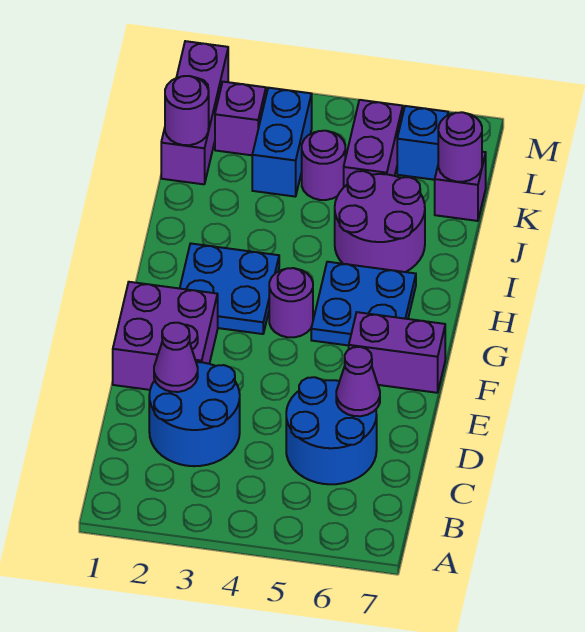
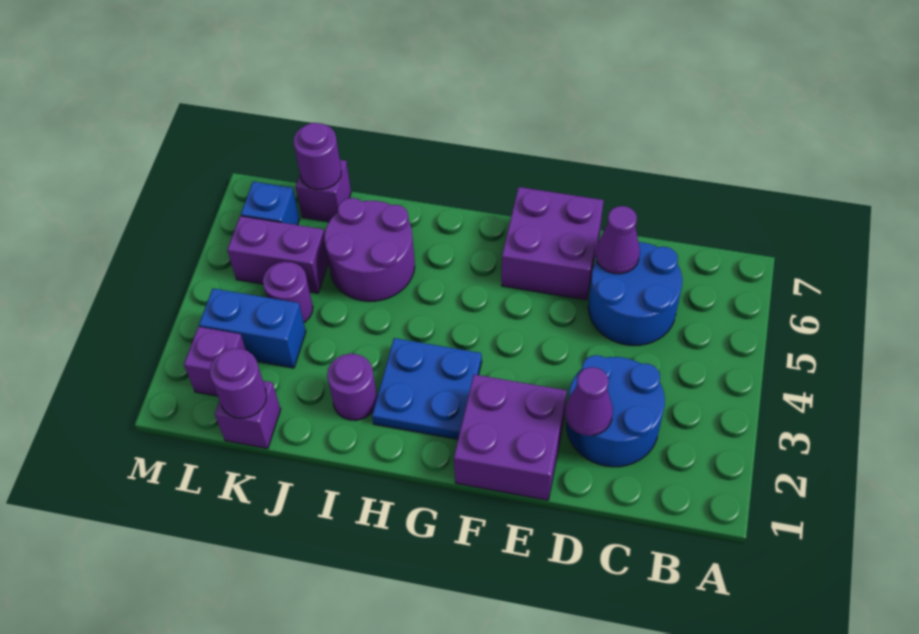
purple brick F6:F7 level 1 -> purple brick E6:F7 level 1
purple round brick G4 level 1 -> purple round brick I2 level 1
blue plate G5:H6 level 1 -> none
purple brick K1:M1 level 1 -> purple brick K1 level 1

